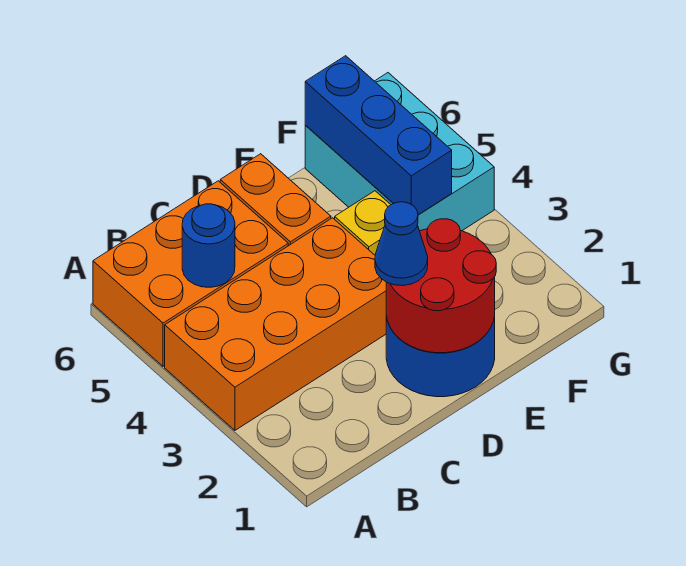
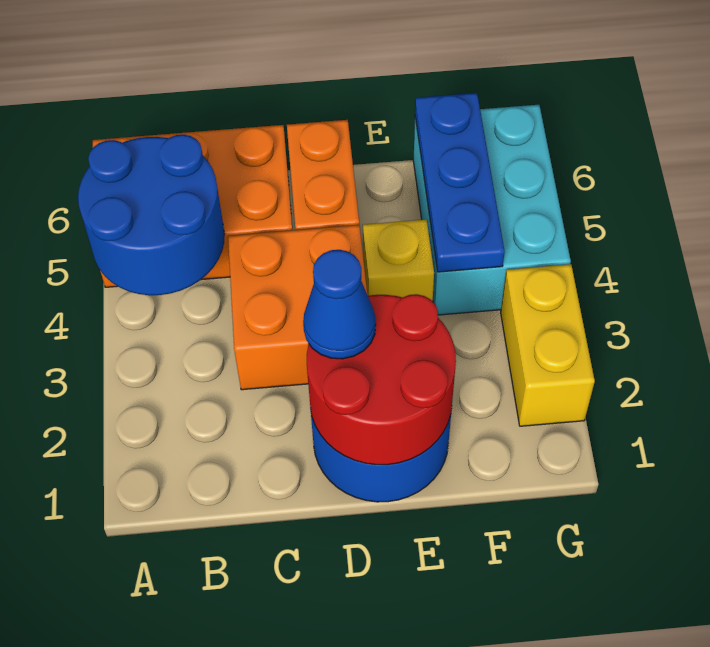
orange brick A3:D4 level 1 -> orange brick C3:D4 level 1
blue round brick B5 level 2 -> blue round brick A4:B5 level 2
blue brick F4:F6 level 2 -> blue plate F4:F6 level 2
none -> yellow brick G2:G3 level 1

